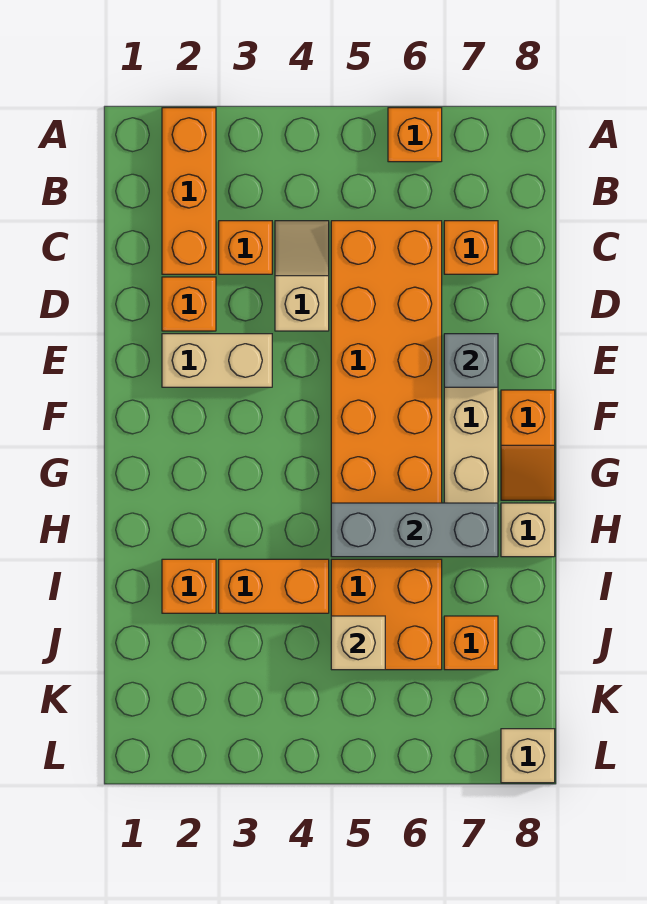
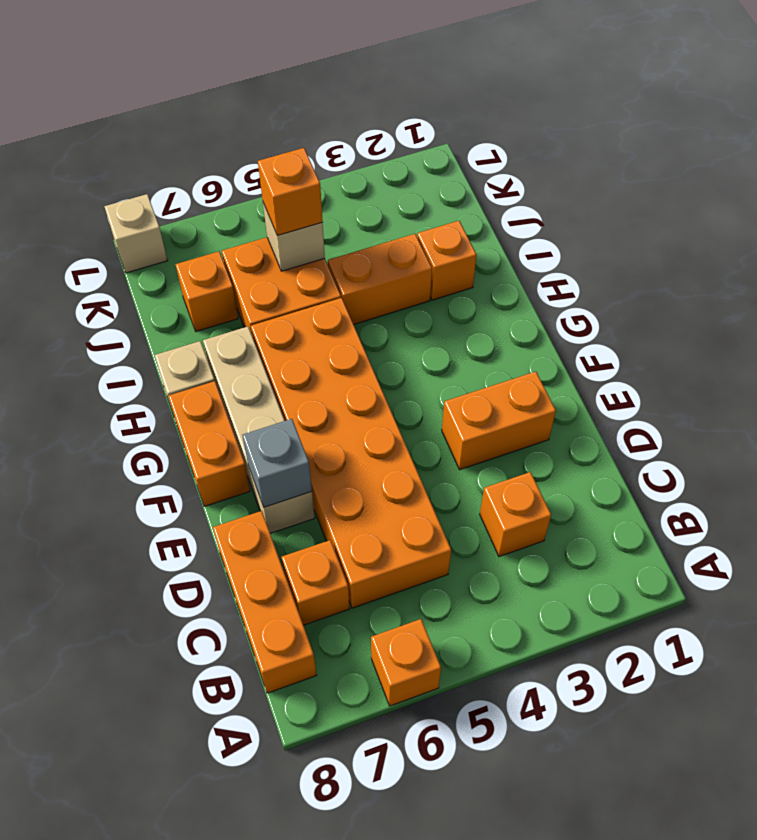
orange brick A2:C2 level 1 -> orange brick B8:D8 level 1
tan slope C4:D4 level 1 top D -> none
orange brick D2 level 1 -> orange brick J5 level 3
tan brick E2:E3 level 1 -> orange brick E2:E3 level 1
orange slope F8:G8 level 1 top F -> orange brick F8:G8 level 1
grey brick H5:H7 level 2 -> none

